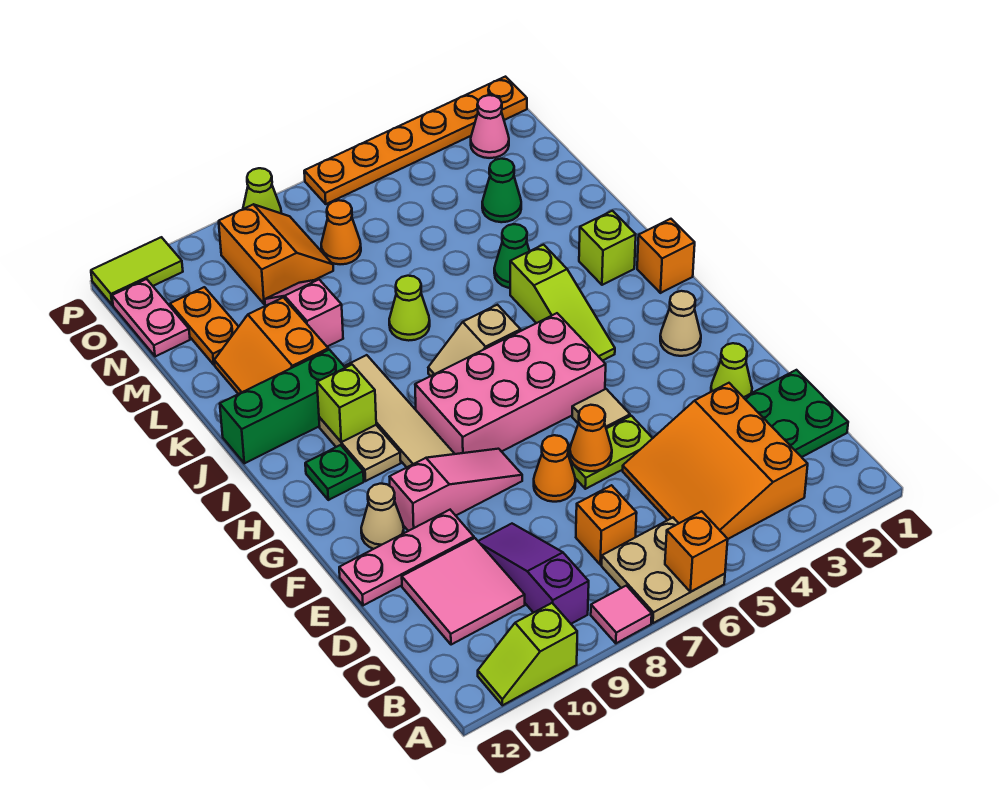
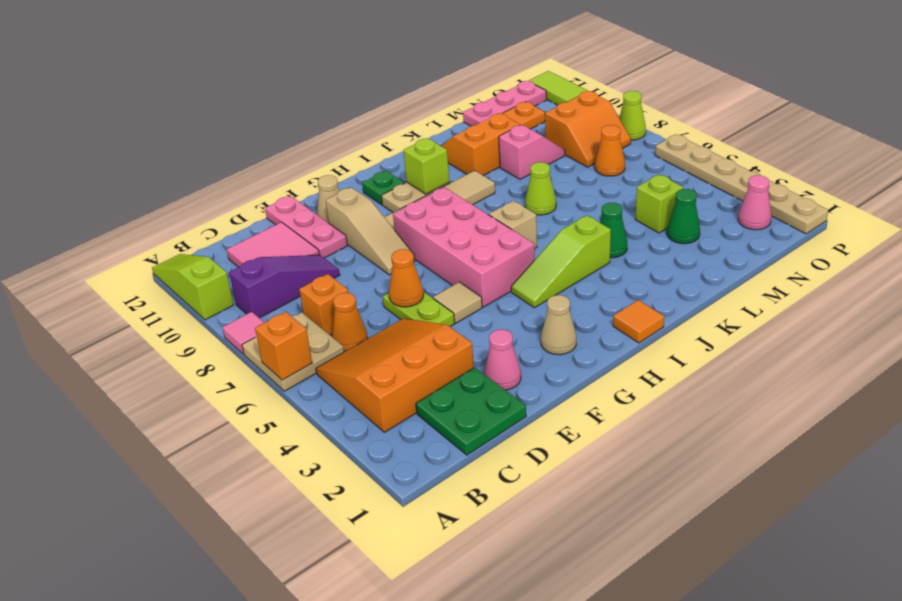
lime slope A10:A11 level 1 top 10 -> lime slope A10:A12 level 1 top 10
lime cone E2 level 1 -> pink cone E2 level 1
orange cone E7 level 1 -> orange cone C6 level 1
pink slope F8:F10 level 1 top 10 -> tan slope F8:F10 level 1 top 10
orange brick I1 level 1 -> orange tile I1 level 1
lime brick J2 level 1 -> lime brick M4 level 1
green brick J10:J12 level 1 -> none
pink plate N12:O12 level 1 -> pink plate M12:O12 level 1
orange plate P1:P6 level 1 -> tan plate P1:P6 level 1

